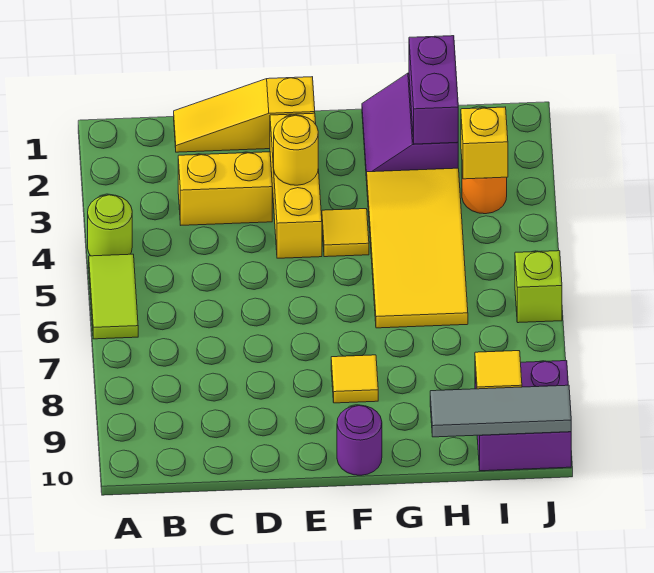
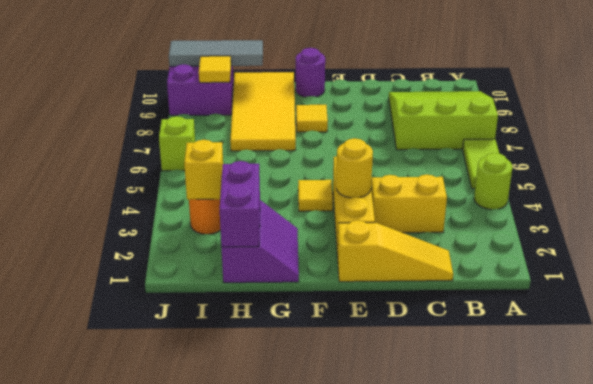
none -> lime slope A7:C9 level 1 top 7
yellow tile G3:H6 level 1 -> yellow tile G7:H10 level 1

